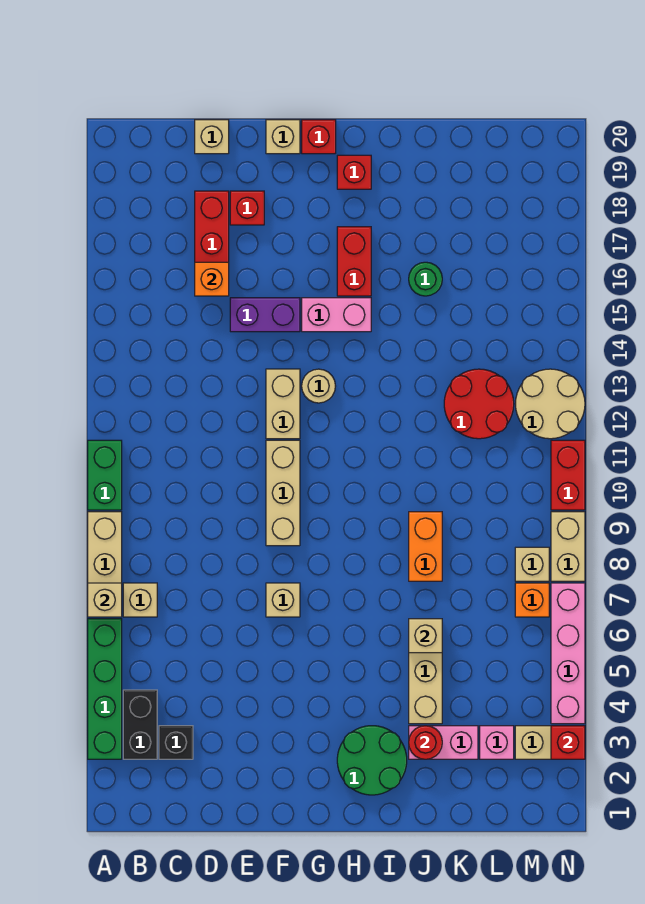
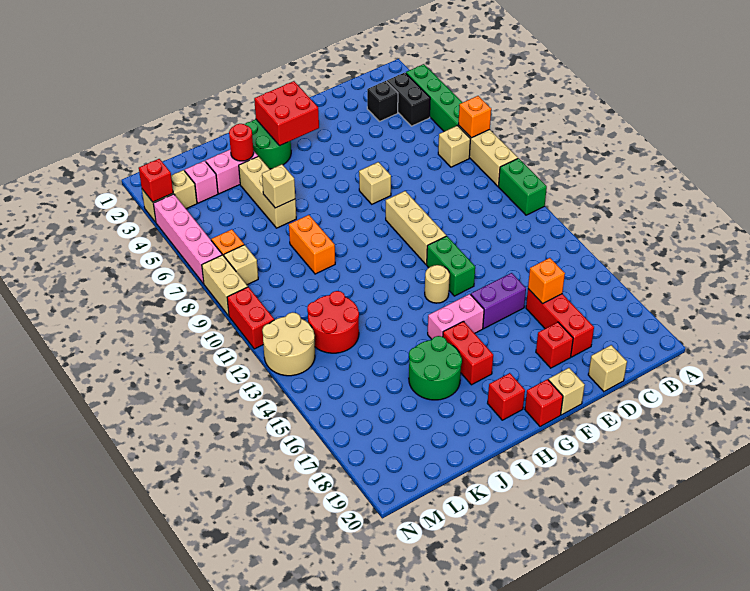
tan brick A7 level 2 -> orange brick A7 level 2
tan brick F12:F13 level 1 -> green brick F12:F13 level 1
none -> red brick G2:H3 level 2
green round brick J16 level 1 -> green round brick I16:J17 level 1

